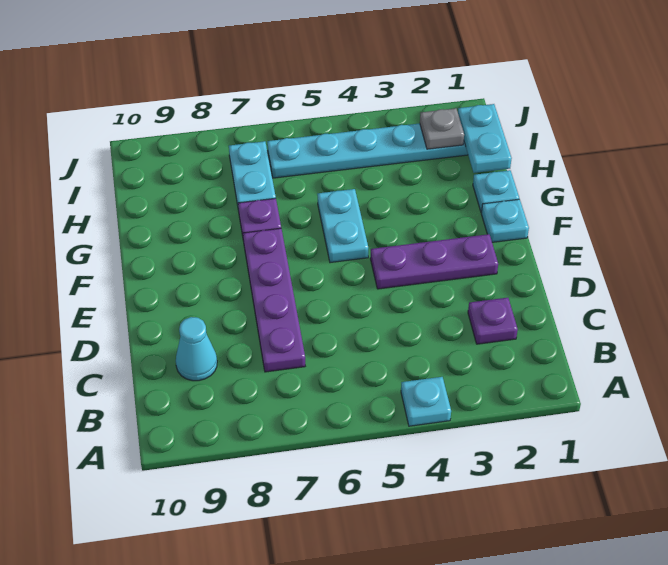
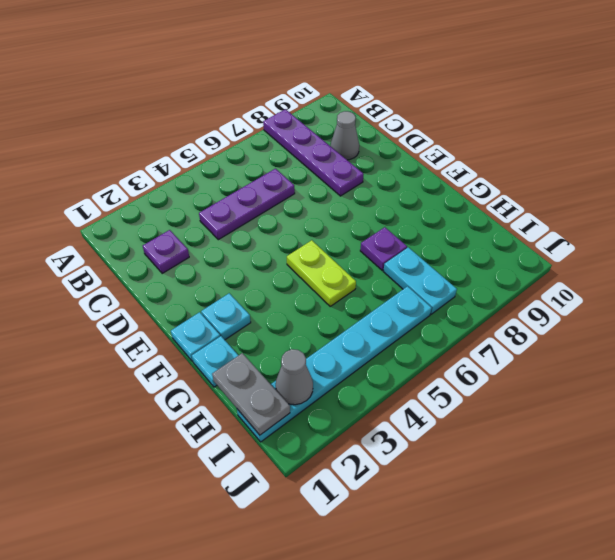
cyan plate A4 level 1 -> cyan plate F2 level 1
purple plate C7:F7 level 1 -> purple plate A8:D8 level 1
cyan cone C9 level 1 -> grey cone C9 level 1
purple plate E2:E4 level 1 -> purple plate C4:C6 level 1
cyan plate F5:G5 level 1 -> lime plate F5:G5 level 1
cyan plate H1:I1 level 2 -> grey plate H1:I1 level 2
grey plate I2 level 2 -> grey cone I2 level 2

